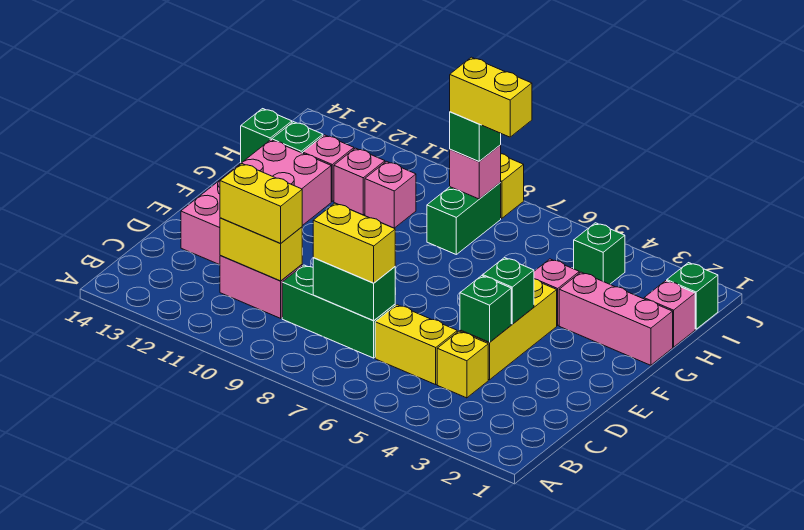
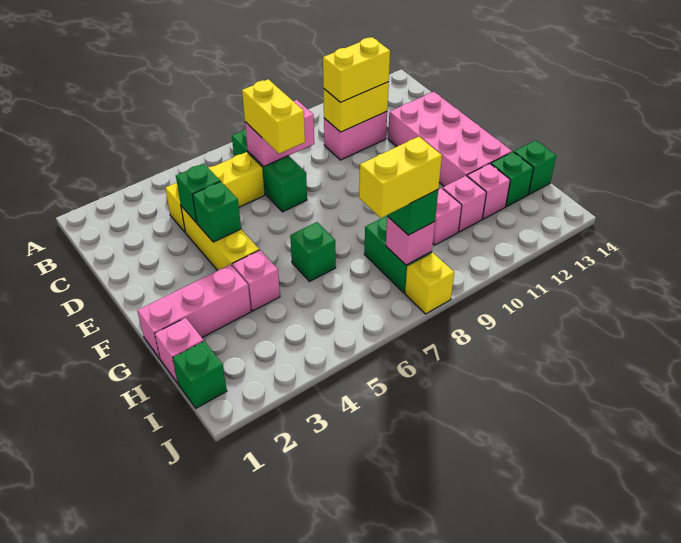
green brick C7:C9 level 1 -> green brick B7:D7 level 1
green brick C7:C8 level 2 -> pink brick C7:C8 level 2
yellow brick C7:C8 level 3 -> yellow brick C7:D7 level 3
green brick I4 level 1 -> green brick G6 level 1

